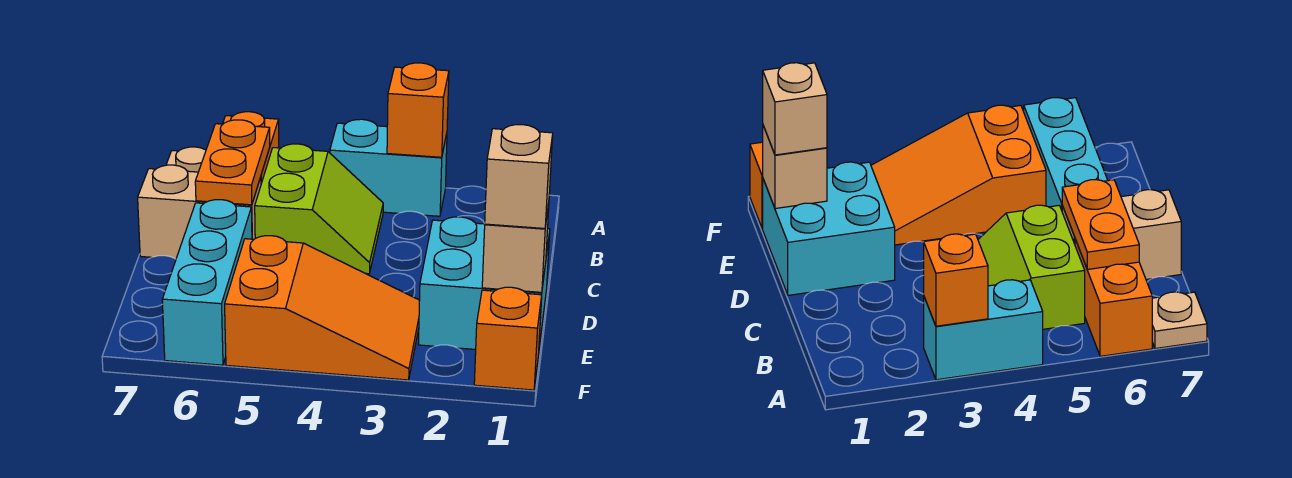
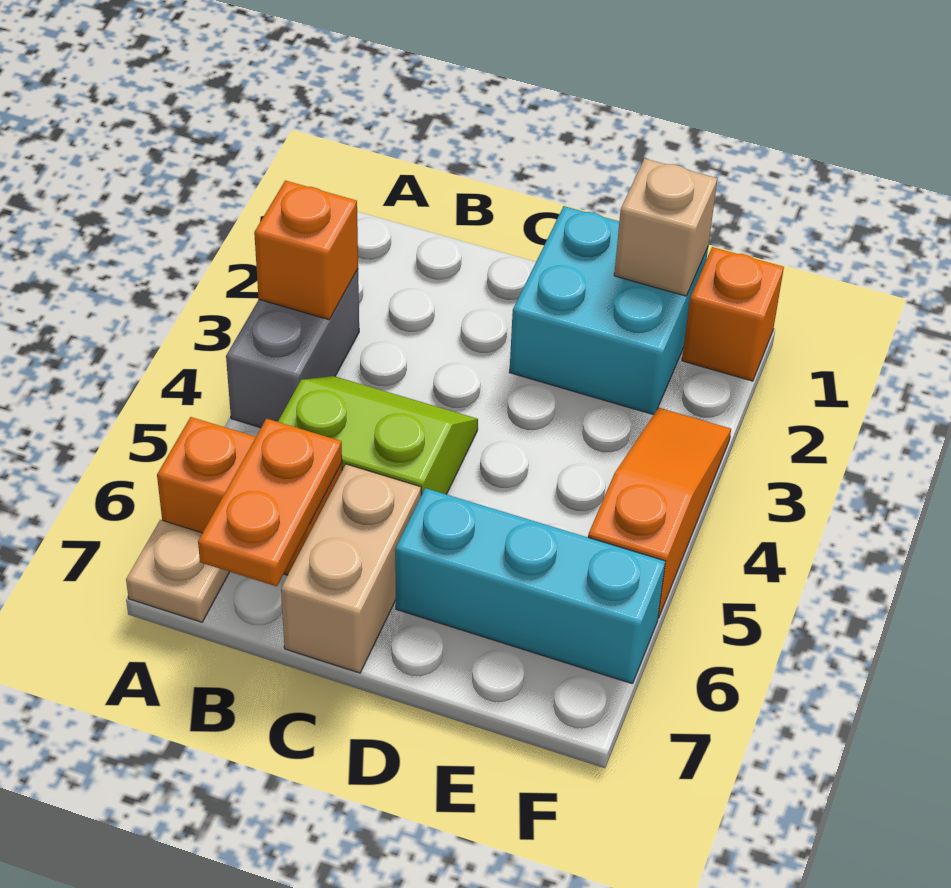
cyan brick A3:A4 level 1 -> grey brick A3:A4 level 1
orange plate B6:C6 level 2 -> orange plate B6:B7 level 2
tan brick E1 level 3 -> none
orange slope E3:F5 level 1 top 5 -> orange slope F3:F5 level 1 top 5

